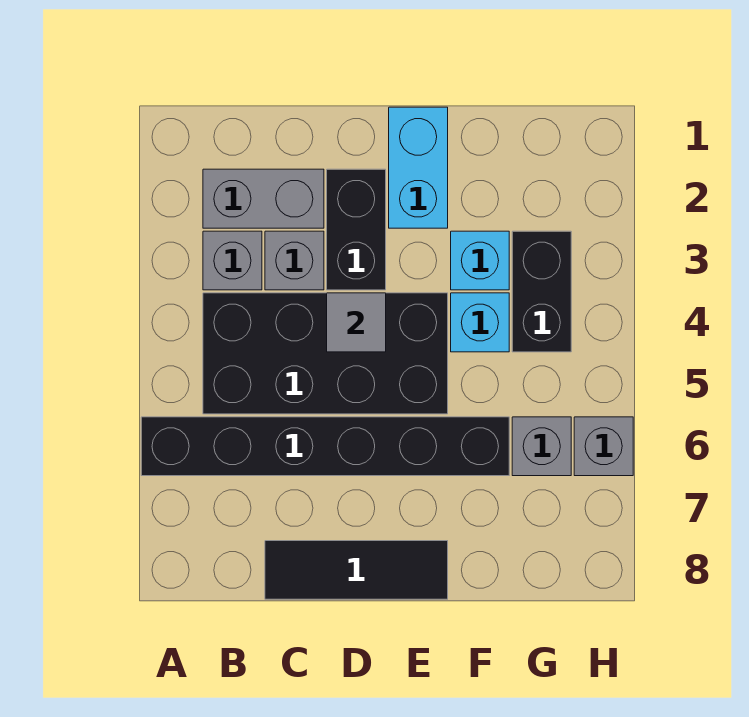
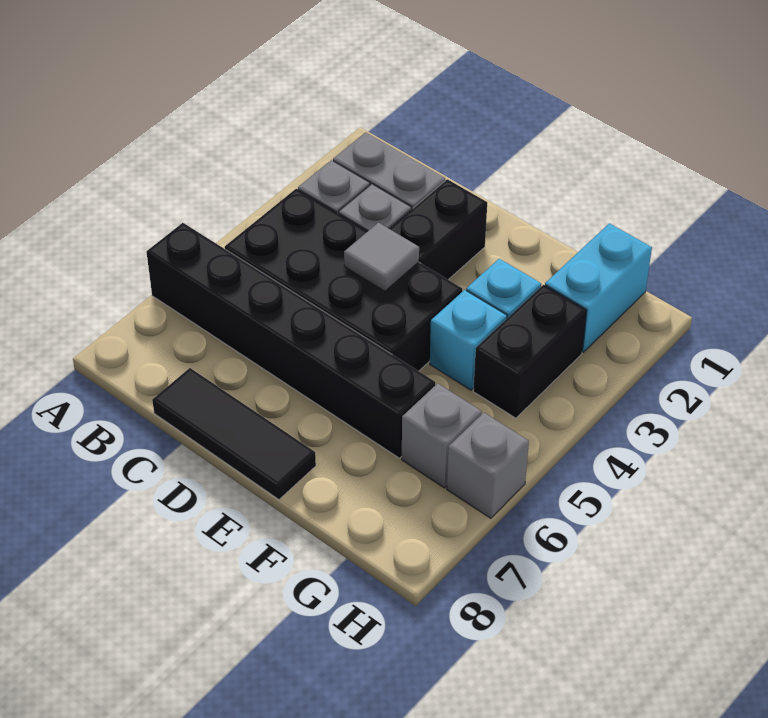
cyan brick E1:E2 level 1 -> cyan brick G1:G2 level 1

